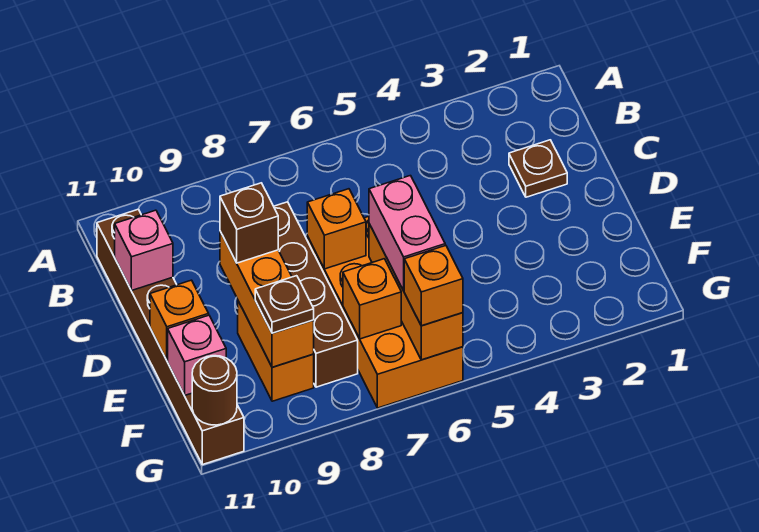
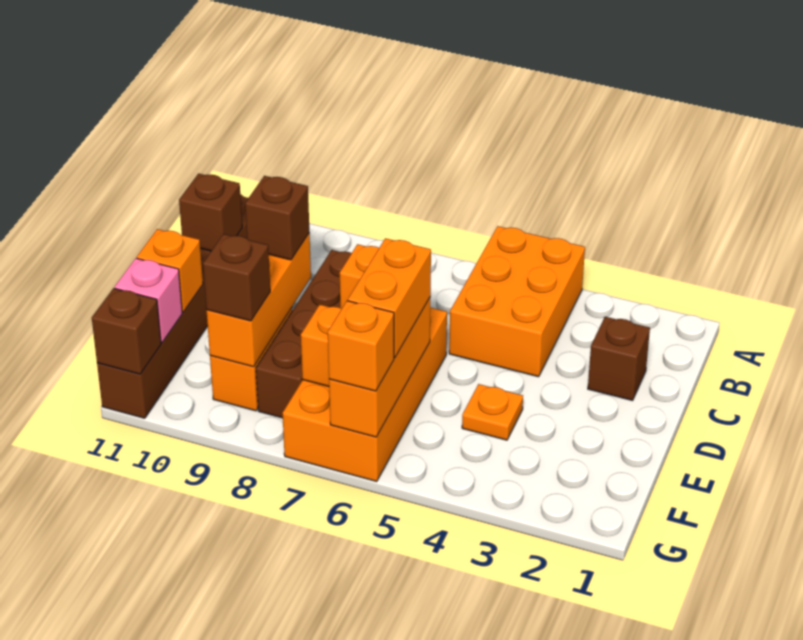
none -> orange brick A4:C5 level 1
brown plate C2 level 1 -> brown brick C2 level 1
pink brick C11 level 2 -> brown brick C11 level 2
none -> orange plate E4 level 1
pink brick E6:F6 level 3 -> orange brick E6:F6 level 3
brown plate F9 level 3 -> brown brick F9 level 3
brown round brick G11 level 2 -> brown brick G11 level 2

